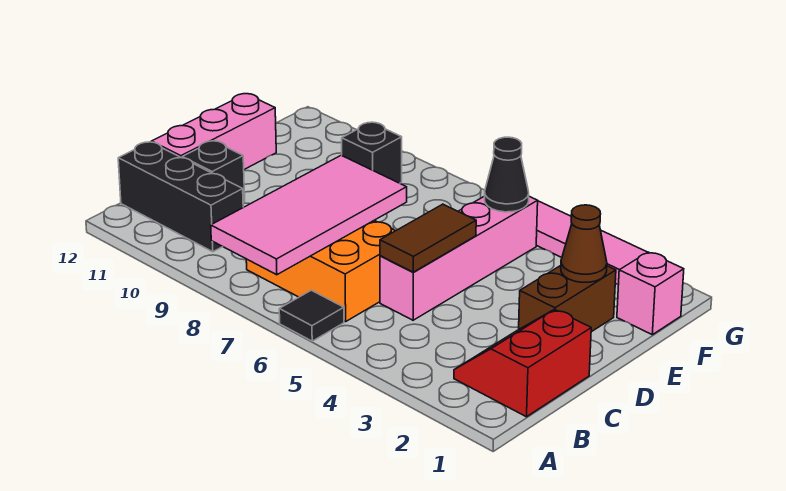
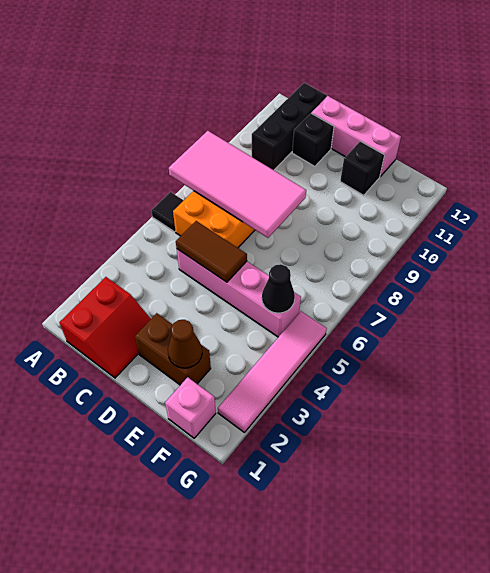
red slope B1:C2 level 1 top 1 -> red slope B1:C2 level 1 top B
black brick F9 level 1 -> black brick E11 level 1

